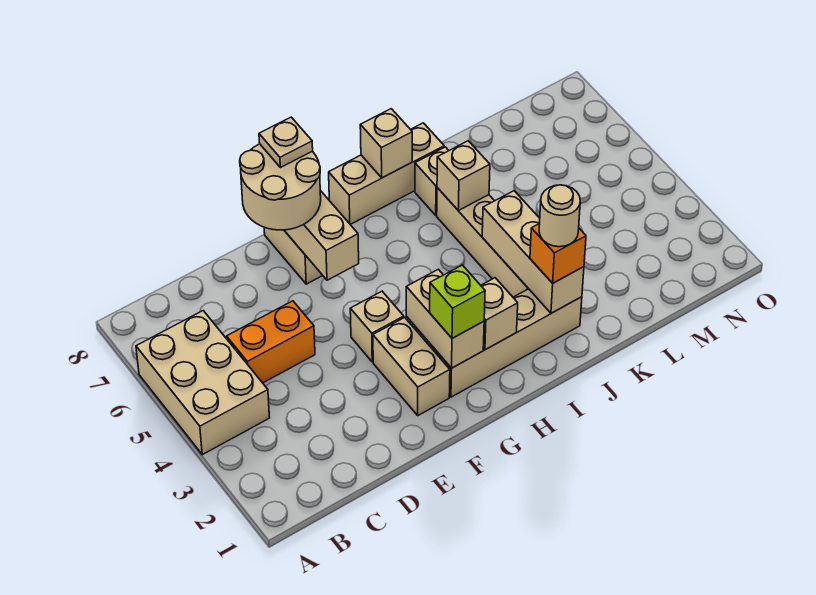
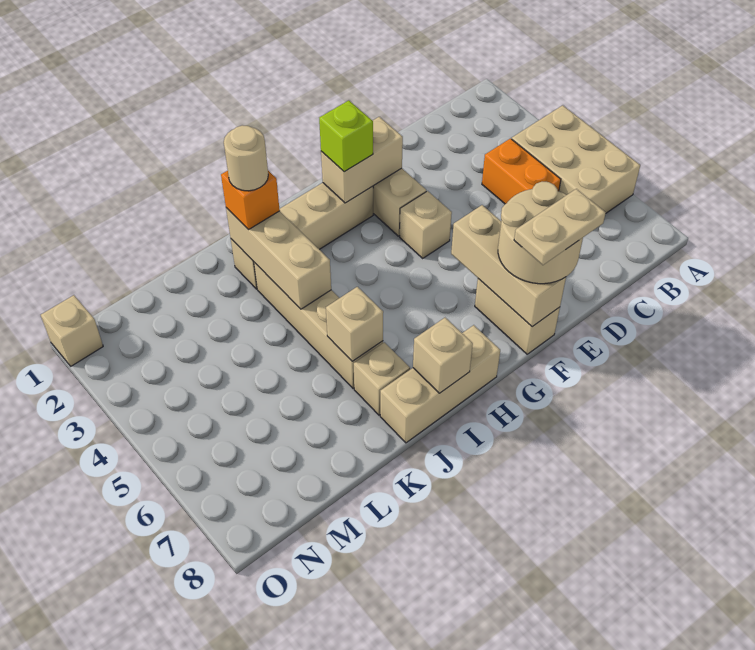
orange brick C5:D5 level 1 -> orange brick C4:C5 level 1
tan plate F8 level 4 -> tan plate E8:F8 level 4
tan brick G2:G3 level 2 -> tan brick F2:G2 level 2
tan brick H2 level 2 -> tan brick O1 level 1

